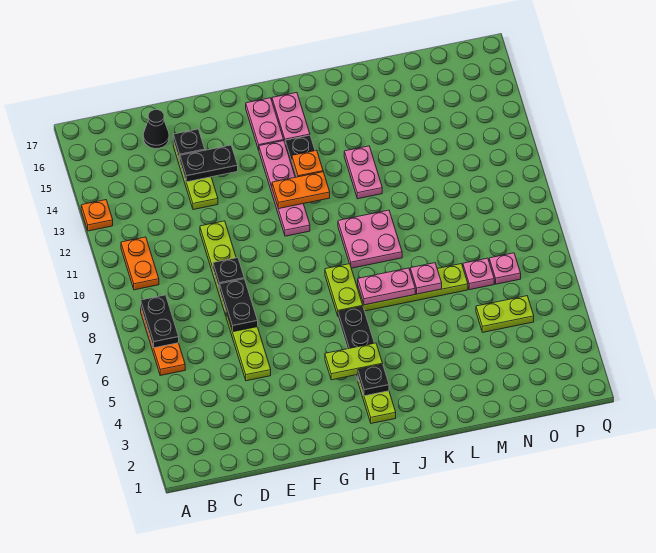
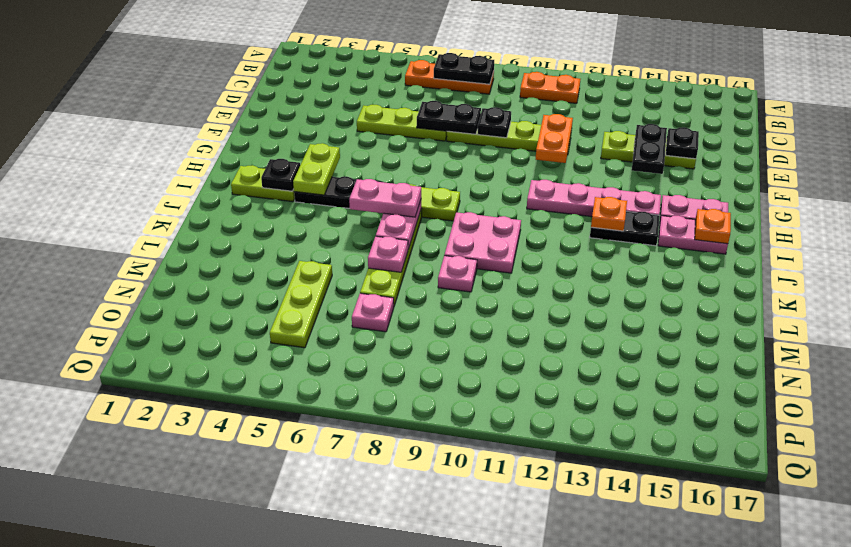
orange plate A13 level 1 -> orange plate I16 level 2
black cone D16 level 1 -> none
orange plate H12:I12 level 2 -> orange plate E11:F11 level 2
pink plate K12:K13 level 1 -> pink plate J6:J7 level 3
lime plate N5:O5 level 1 -> lime plate M5:O5 level 1
pink plate O7 level 1 -> pink plate L9 level 1

